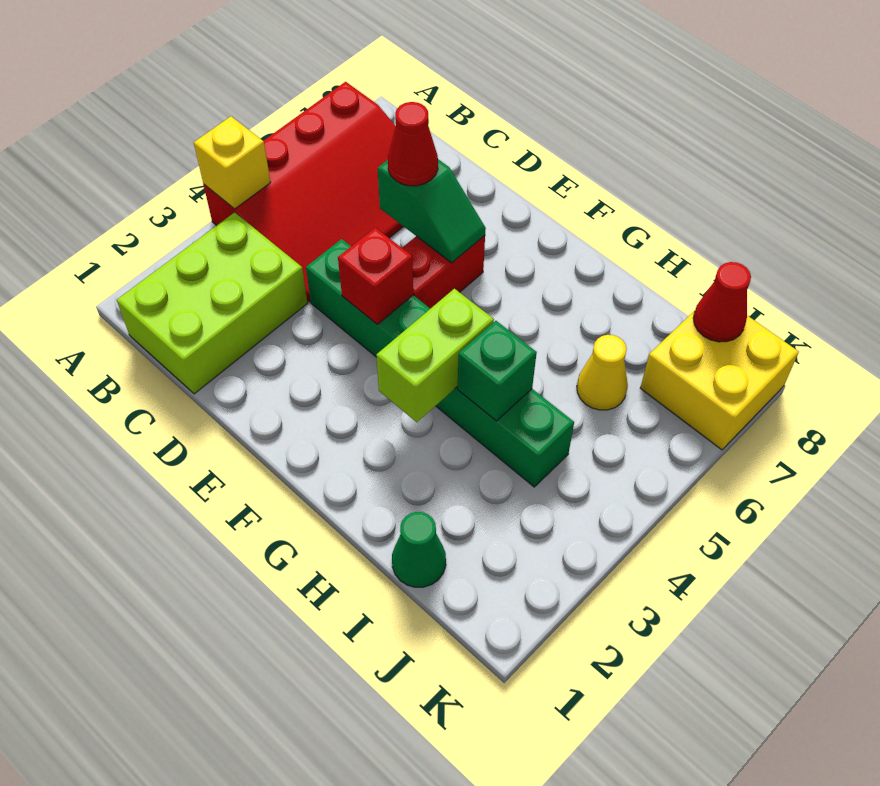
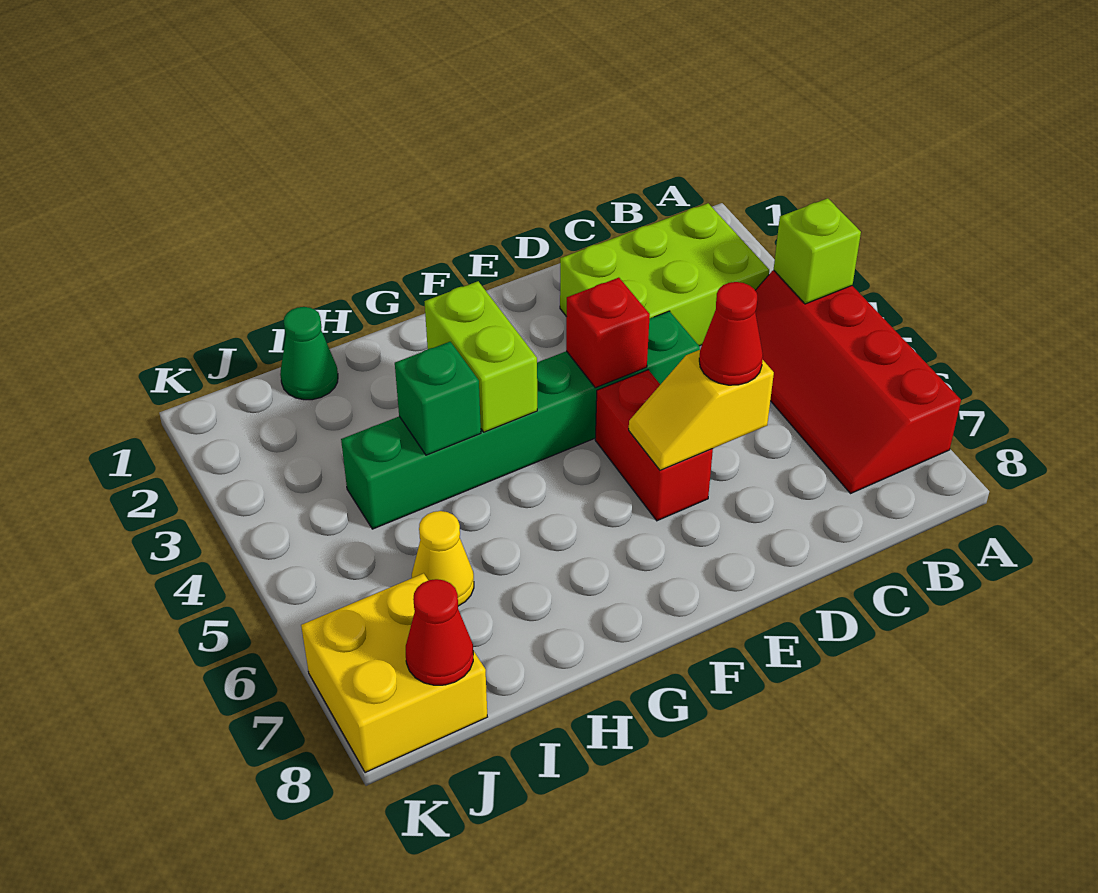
red slope A4:C7 level 1 top A -> red slope A4:B7 level 1 top A
yellow brick A4 level 2 -> lime brick A4 level 2
lime brick B1:C3 level 1 -> lime brick B2:D3 level 1
green slope D6:E6 level 2 top D -> yellow slope D6:E6 level 2 top D

